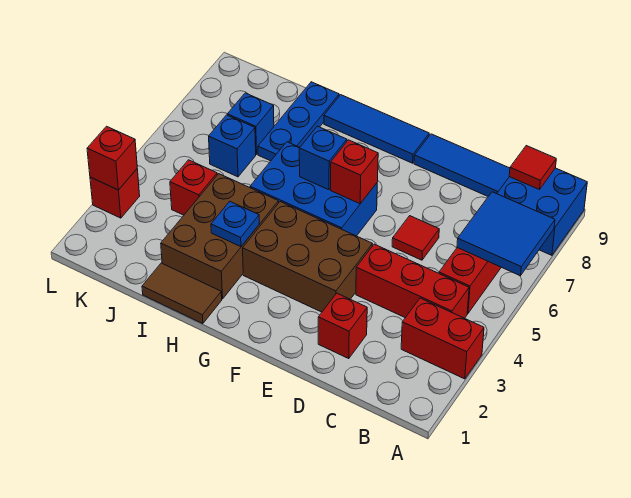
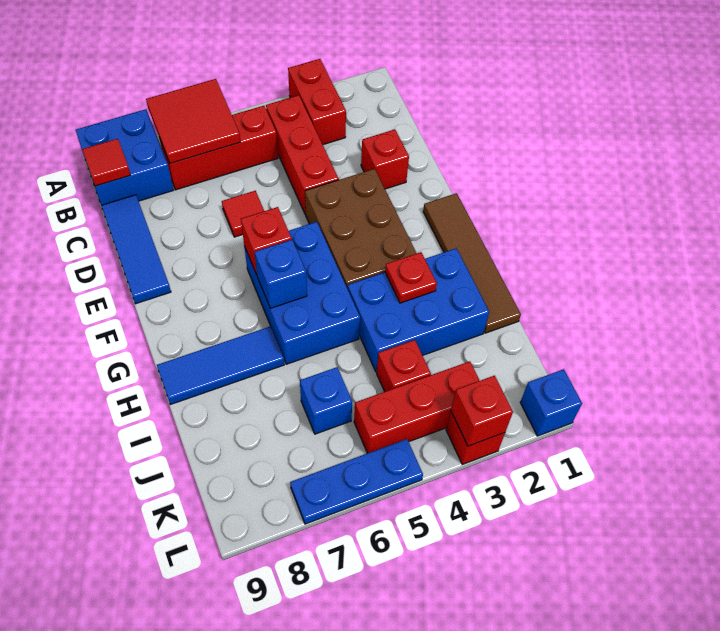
blue tile A6:B7 level 2 -> red tile A6:B7 level 2
blue tile F9:H9 level 1 -> blue tile H7:H9 level 1
brown tile H1:I1 level 1 -> brown tile F1:I1 level 1
brown brick H2:I4 level 1 -> blue brick H2:I4 level 1
blue plate H3 level 2 -> red plate H3 level 2
blue plate I7:I9 level 1 -> blue plate L5:L7 level 1
blue brick J7 level 1 -> blue brick L1 level 1
none -> red brick K3:K5 level 1

